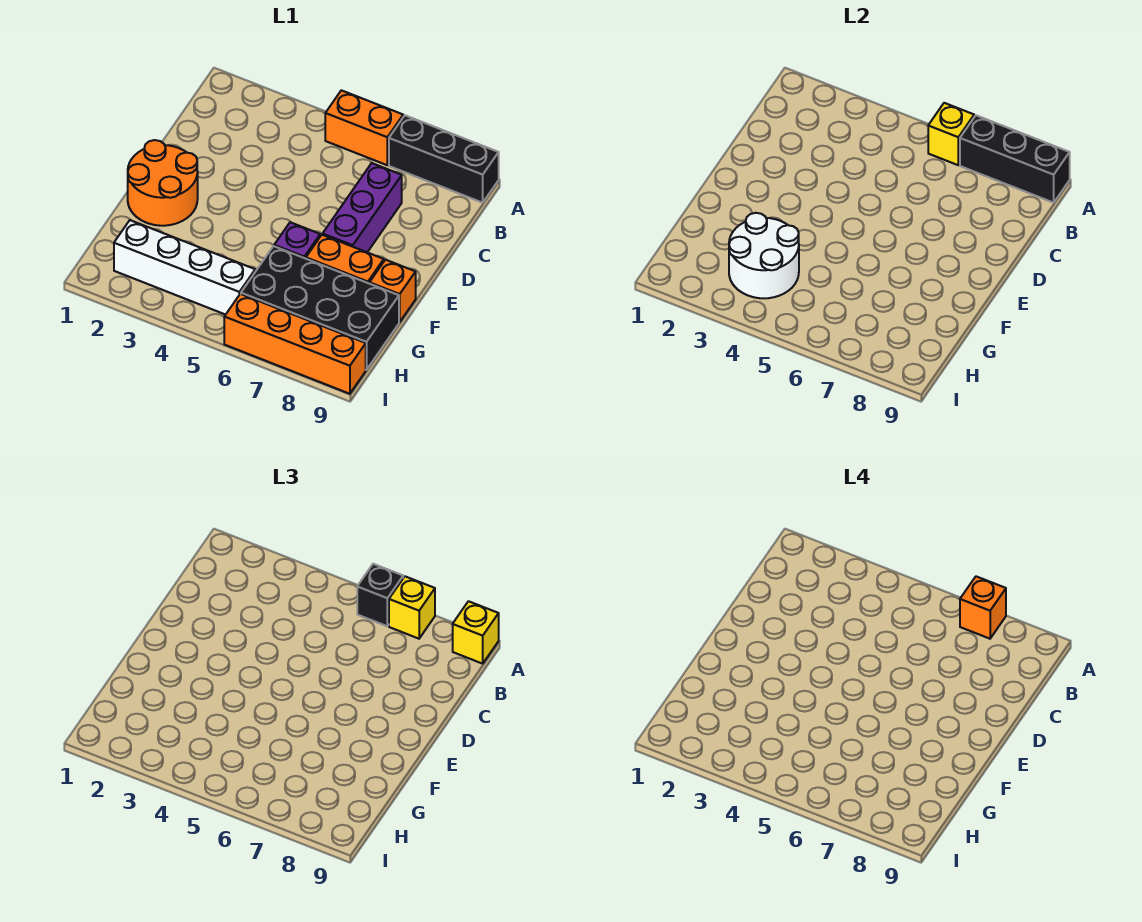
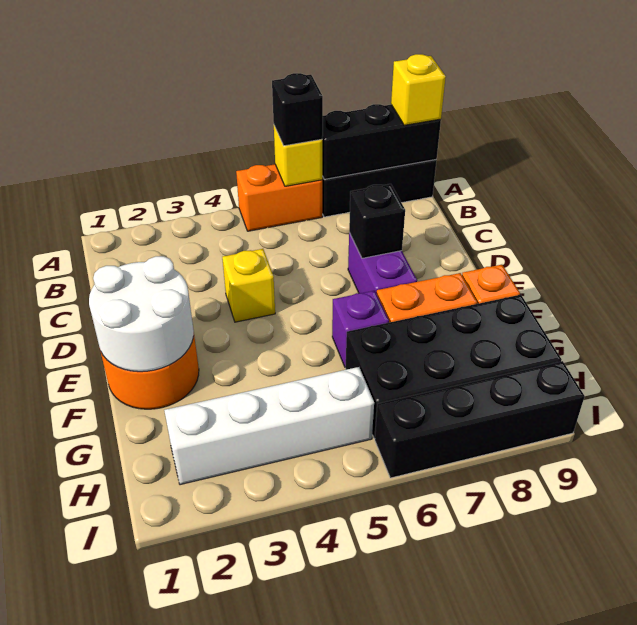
yellow brick A7 level 3 -> yellow brick D4 level 1
orange brick A7 level 4 -> none
purple brick C7:E7 level 1 -> purple brick D7:E7 level 1
none -> black brick D7 level 2
white round brick G3:H4 level 2 -> white round brick E1:F2 level 2
orange brick I6:I9 level 1 -> black brick I6:I9 level 1

